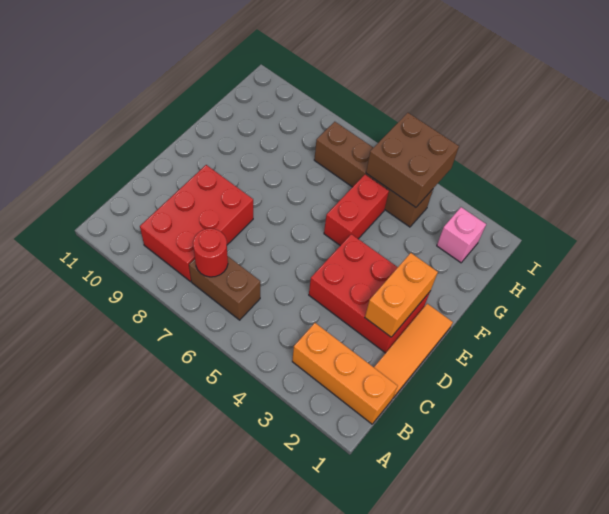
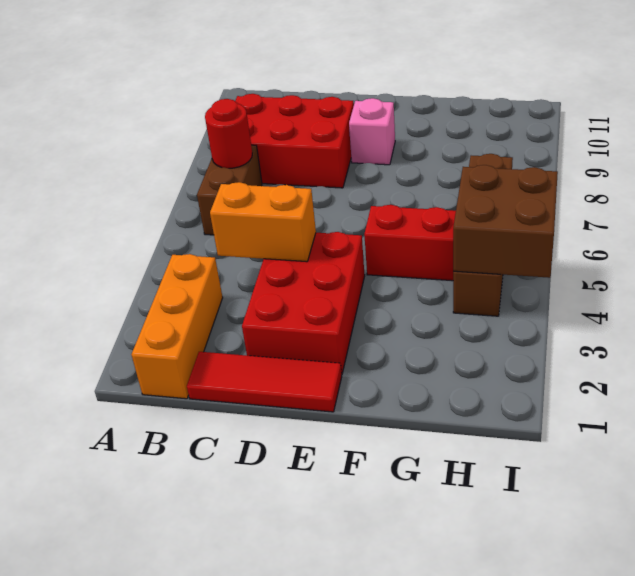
orange tile C1:E1 level 1 -> red tile C1:E1 level 1
orange brick D2:E2 level 2 -> orange brick C4:D4 level 2
pink brick H2 level 1 -> pink brick E9 level 1

